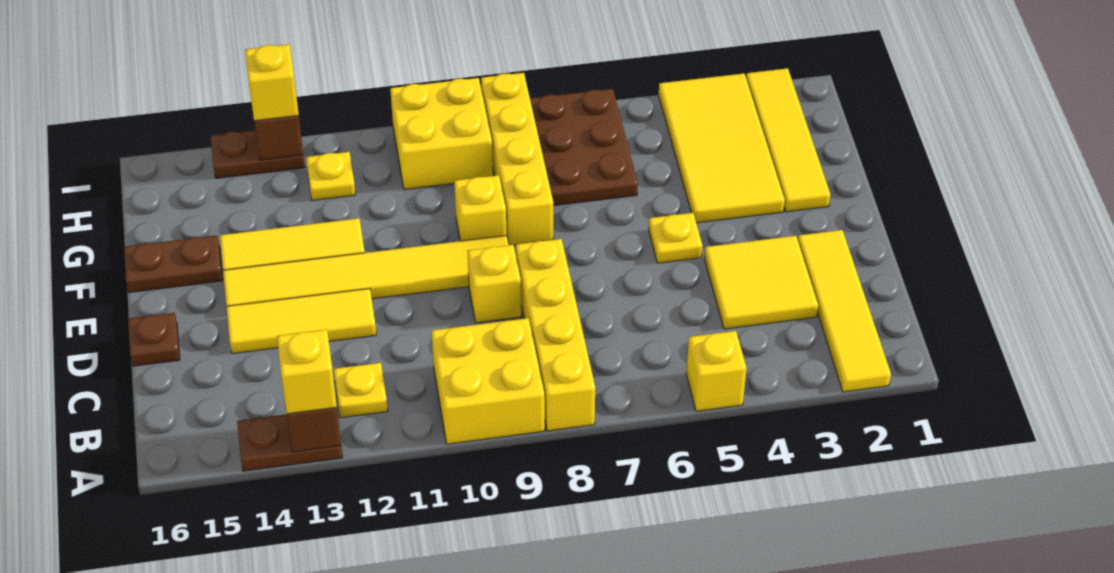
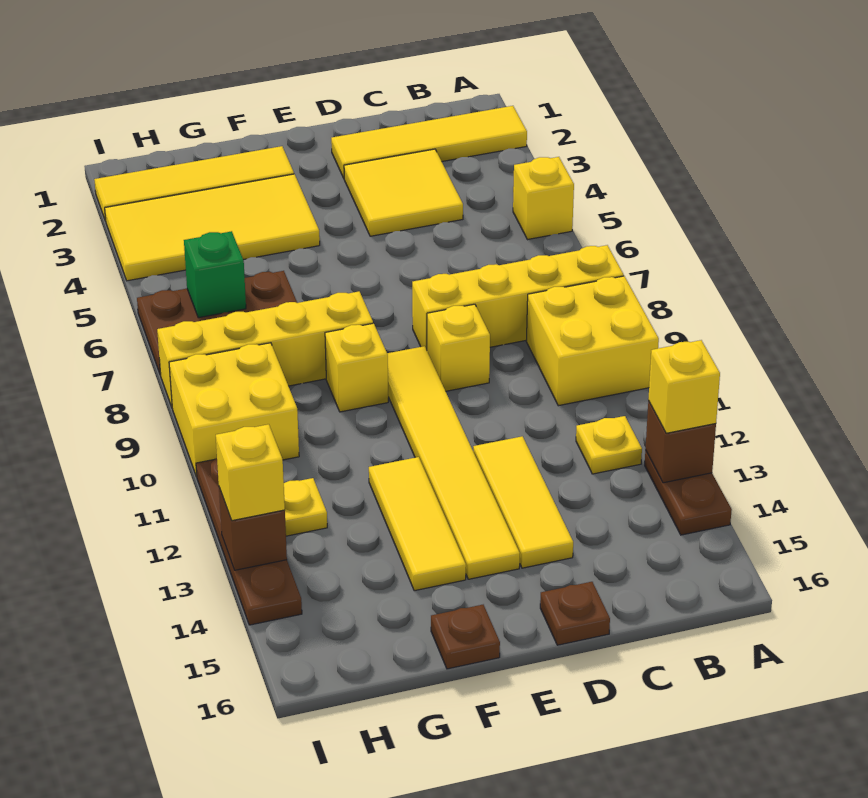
yellow plate E5 level 1 -> none
brown plate F15:F16 level 1 -> brown plate F16 level 1
none -> green brick H6 level 2
brown plate I13:I14 level 1 -> brown plate I11:I14 level 1

